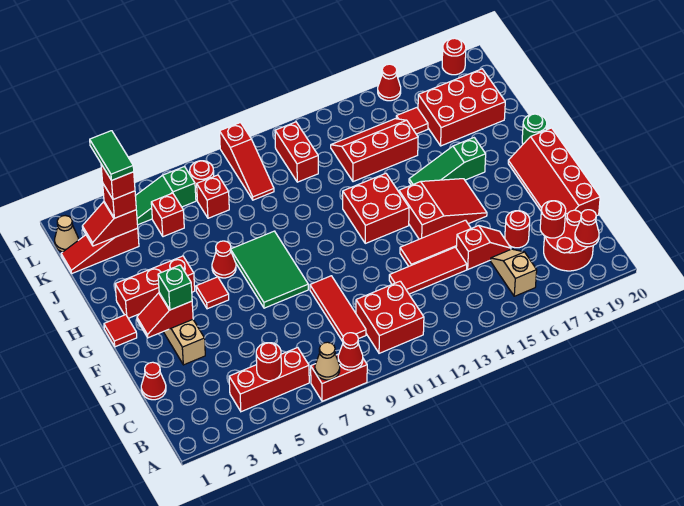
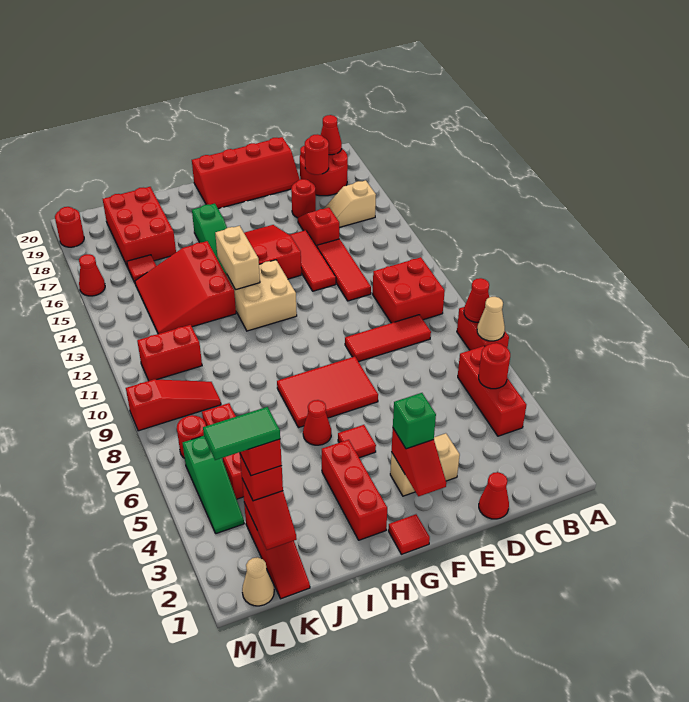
green tile F7:H8 level 1 -> red tile F7:H8 level 1
red brick G12:H13 level 1 -> tan brick G12:H13 level 1
none -> tan brick H13:H14 level 2
green round brick H20 level 1 -> none
red slope J13:K15 level 1 top J -> red slope I13:K15 level 1 top I

